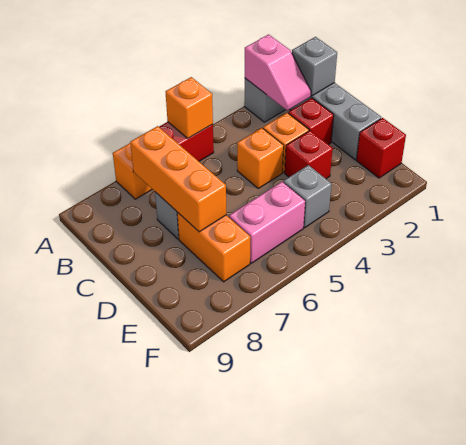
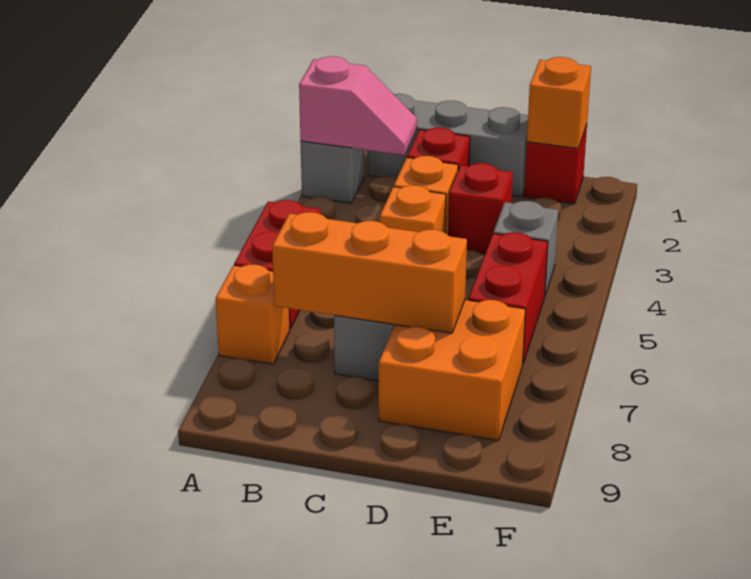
orange brick A5 level 2 -> orange brick E1 level 2
grey brick B1 level 2 -> none
orange brick D7:E7 level 1 -> orange brick D7:E8 level 1
pink brick E5:E6 level 1 -> red brick E5:E6 level 1

